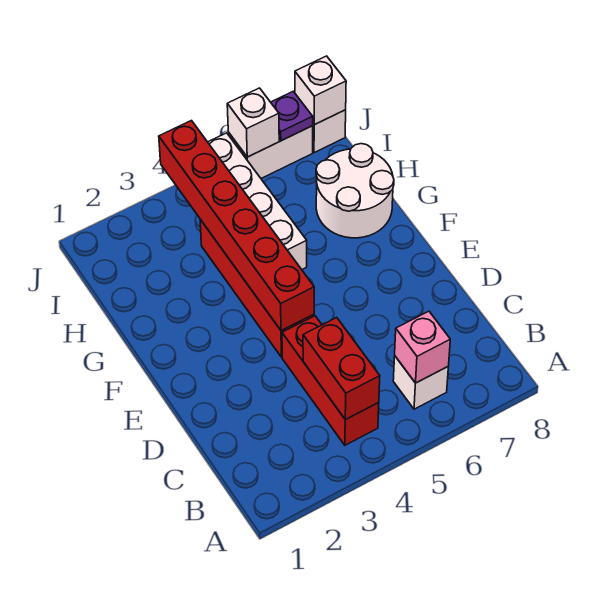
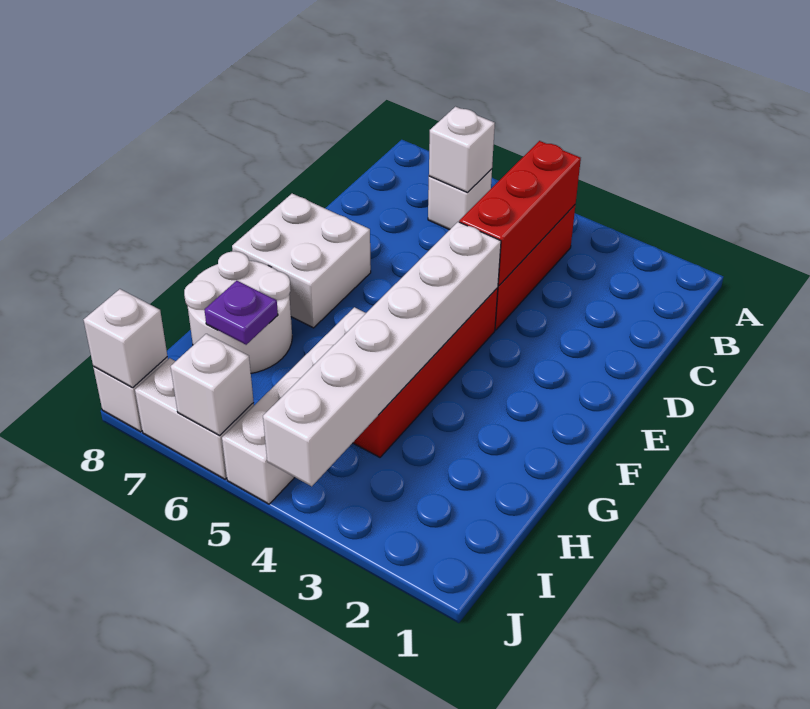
red brick B4:C4 level 2 -> red brick B4:D4 level 2
pink brick B6 level 2 -> white brick B6 level 2
red brick E4:J4 level 2 -> white brick E4:J4 level 2
none -> white brick E7:F8 level 1
purple plate J7 level 2 -> purple plate H7 level 2

